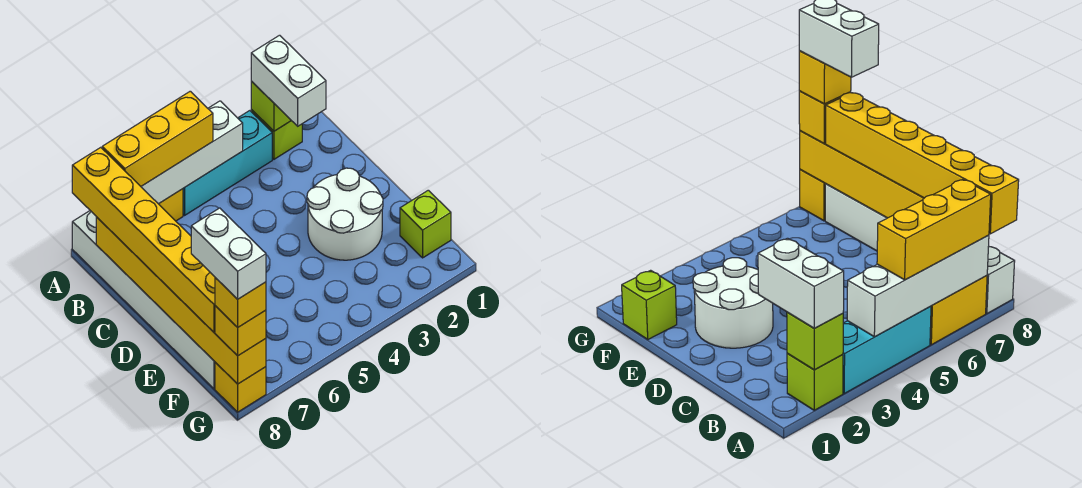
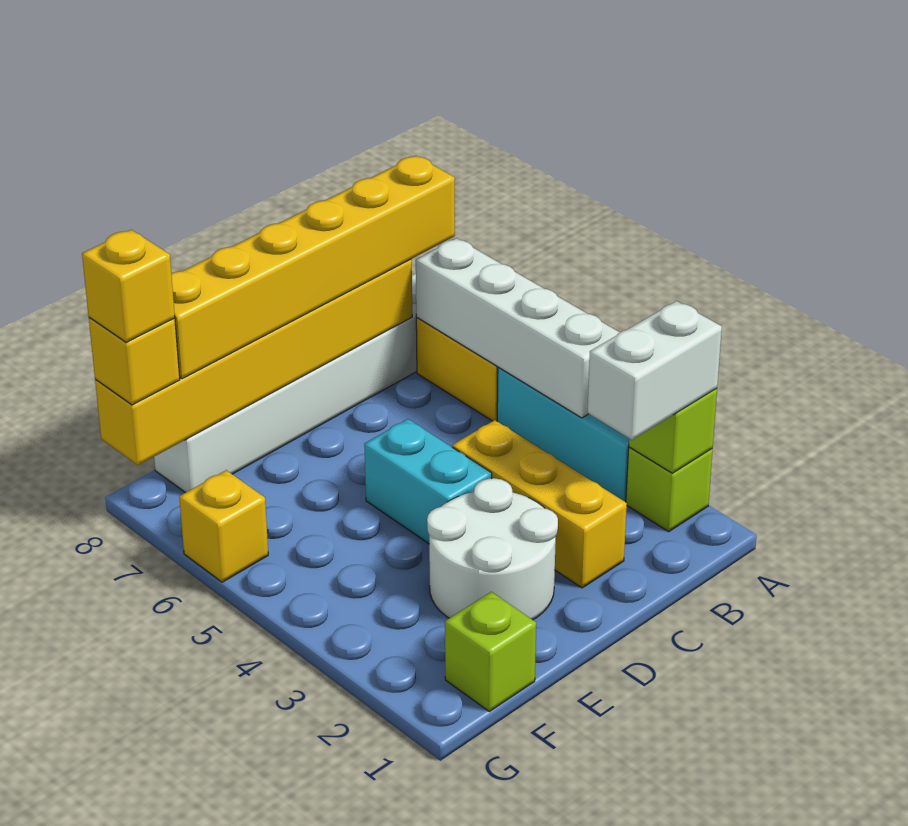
yellow brick A5:A7 level 3 -> yellow brick C2:C4 level 1
none -> cyan brick D4:D5 level 1
white brick F8:G8 level 5 -> none
yellow brick G8 level 1 -> yellow brick G6 level 1

